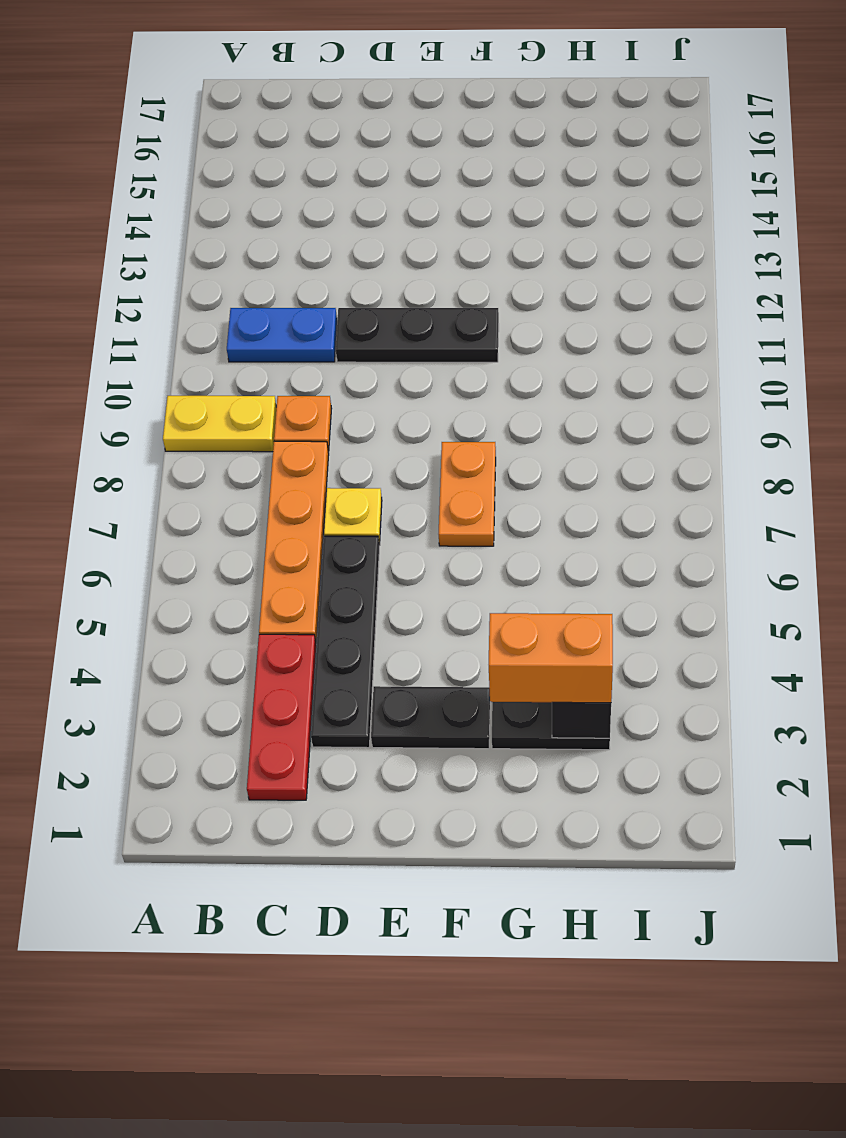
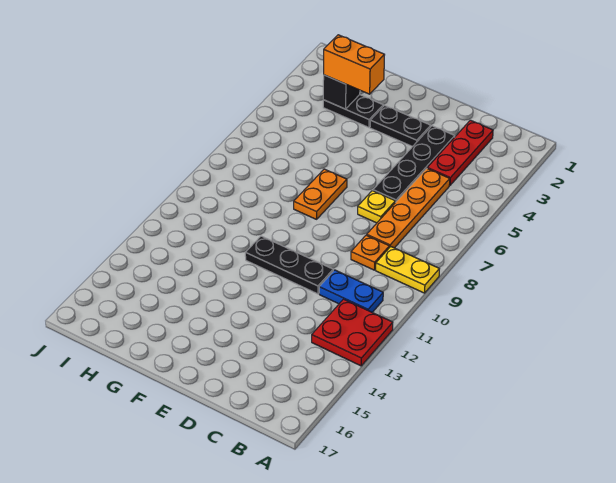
none -> red plate A12:B13 level 1

